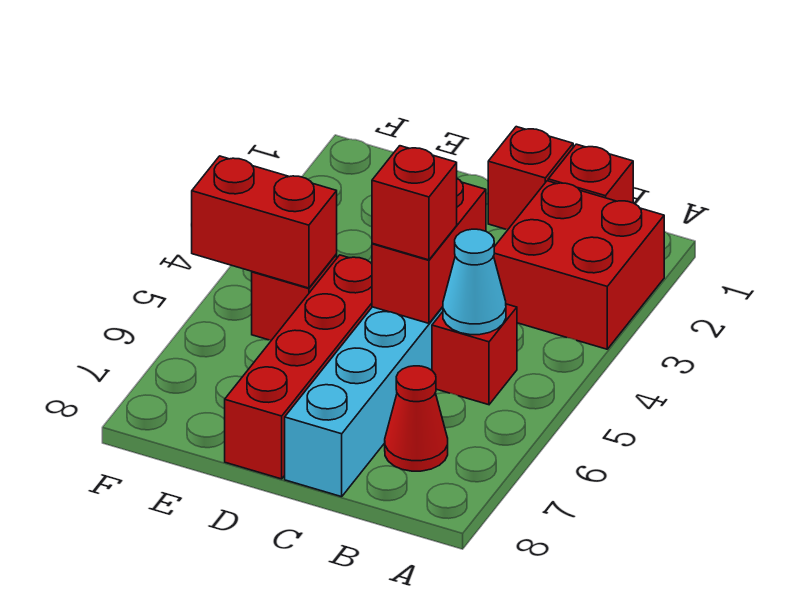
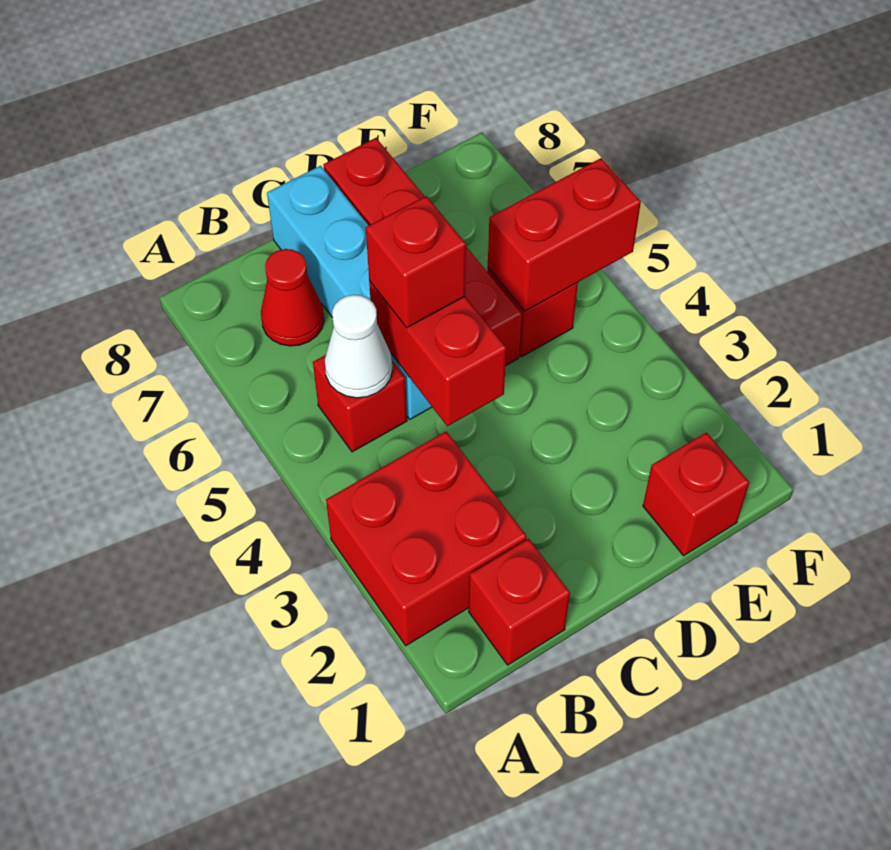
cyan cone B5 level 2 -> white cone B5 level 2
red brick C1 level 1 -> red brick E1 level 1

